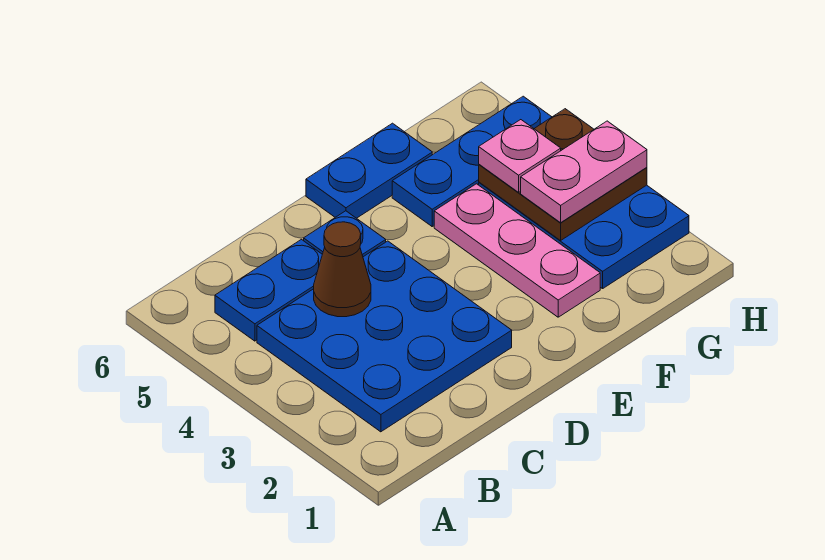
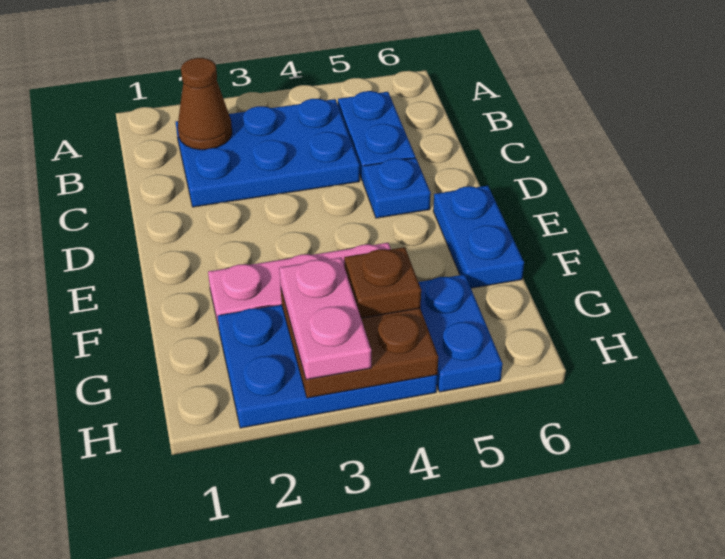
blue plate B2:D4 level 1 -> blue plate B2:C4 level 1
brown cone C4 level 2 -> brown cone B2 level 2
blue plate F5:H5 level 1 -> blue plate G5:H5 level 1
pink plate G4 level 3 -> brown plate G4 level 3

